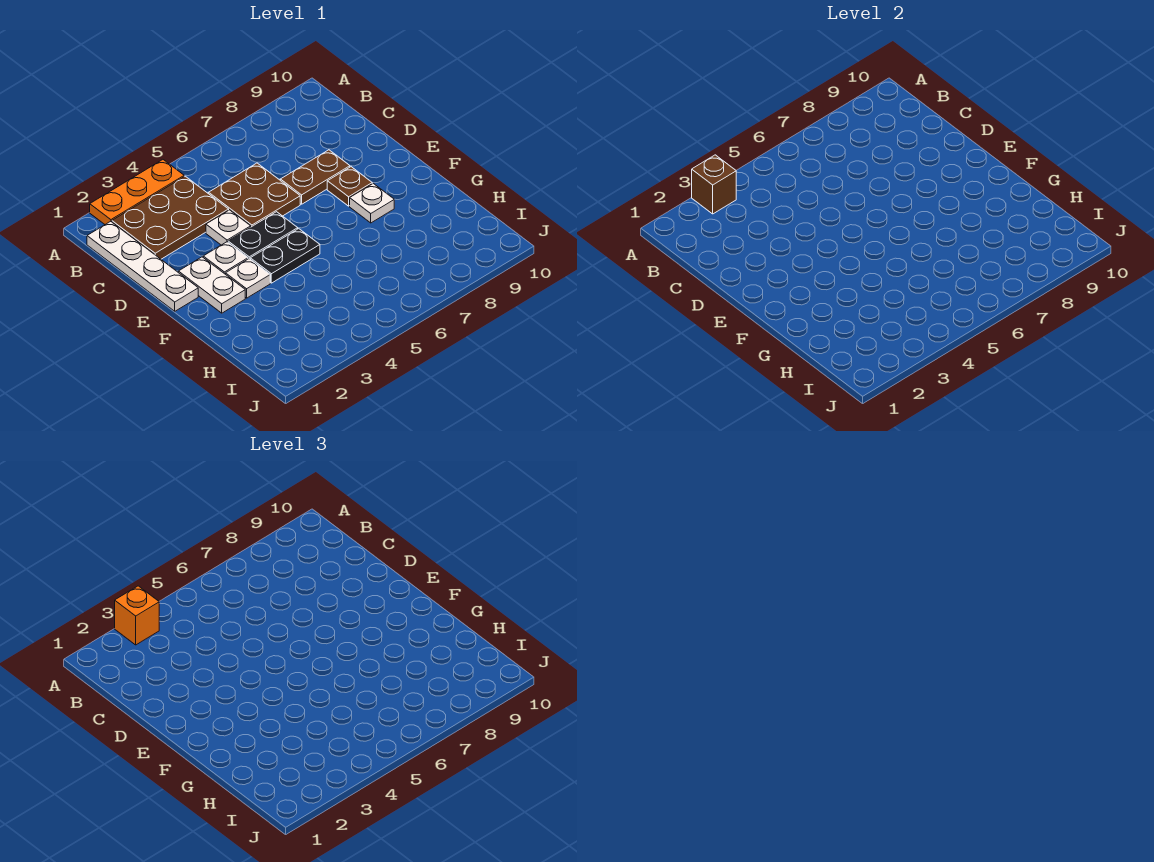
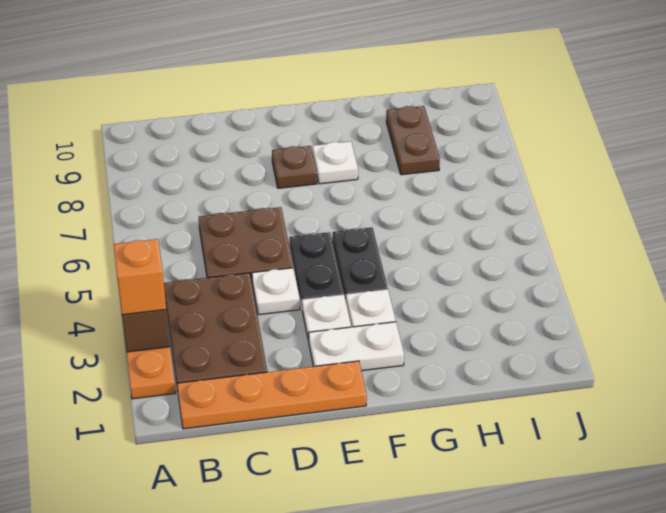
white plate B1:E1 level 1 -> orange plate B1:E1 level 1
brown plate D7:D8 level 1 -> brown plate H8:H9 level 1

